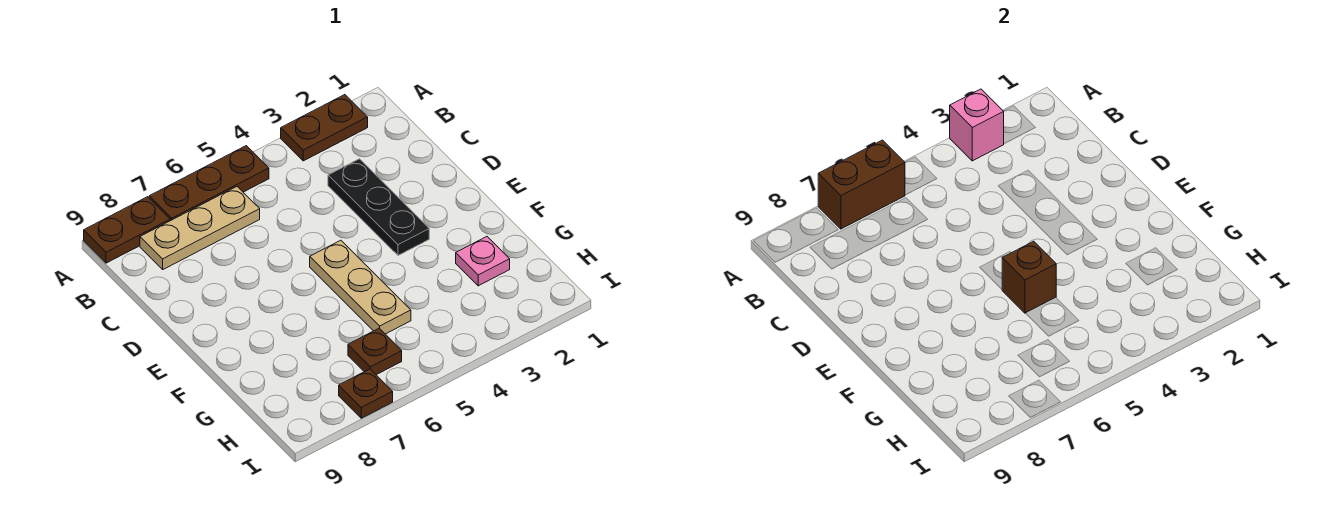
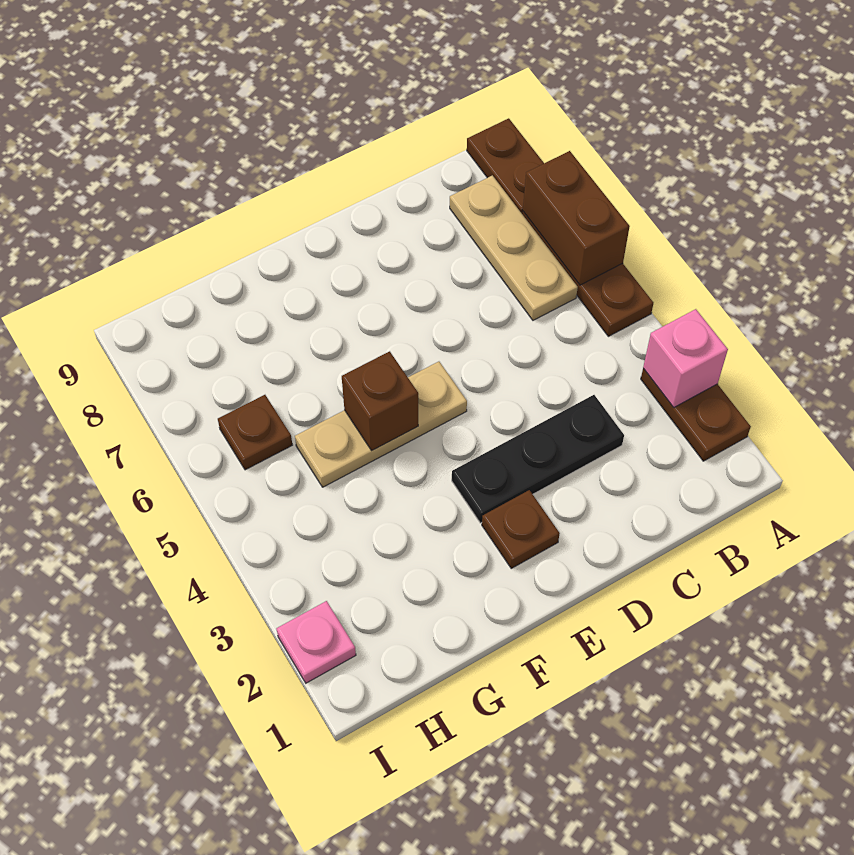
pink plate G2 level 1 -> pink plate I2 level 1
brown plate I7 level 1 -> brown plate E2 level 1

